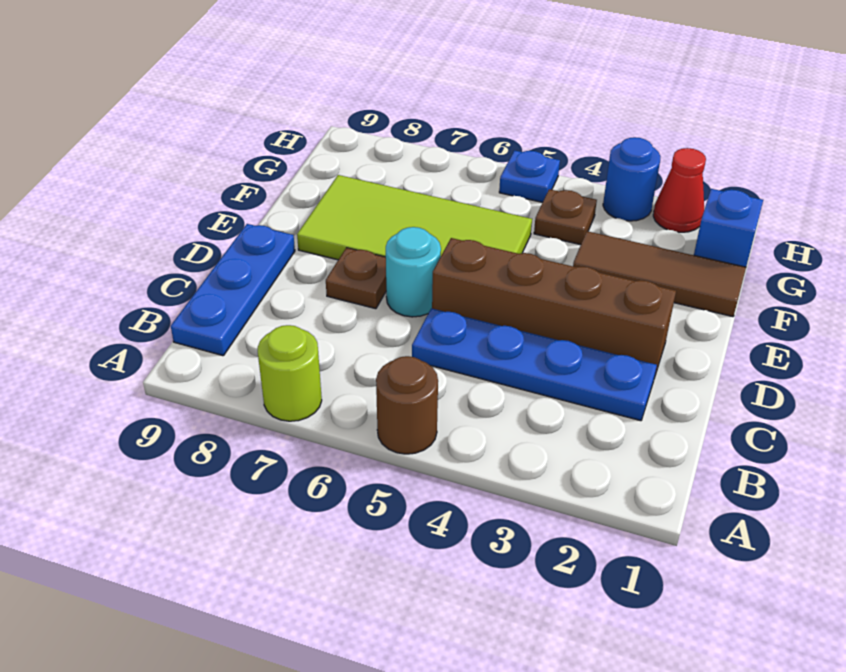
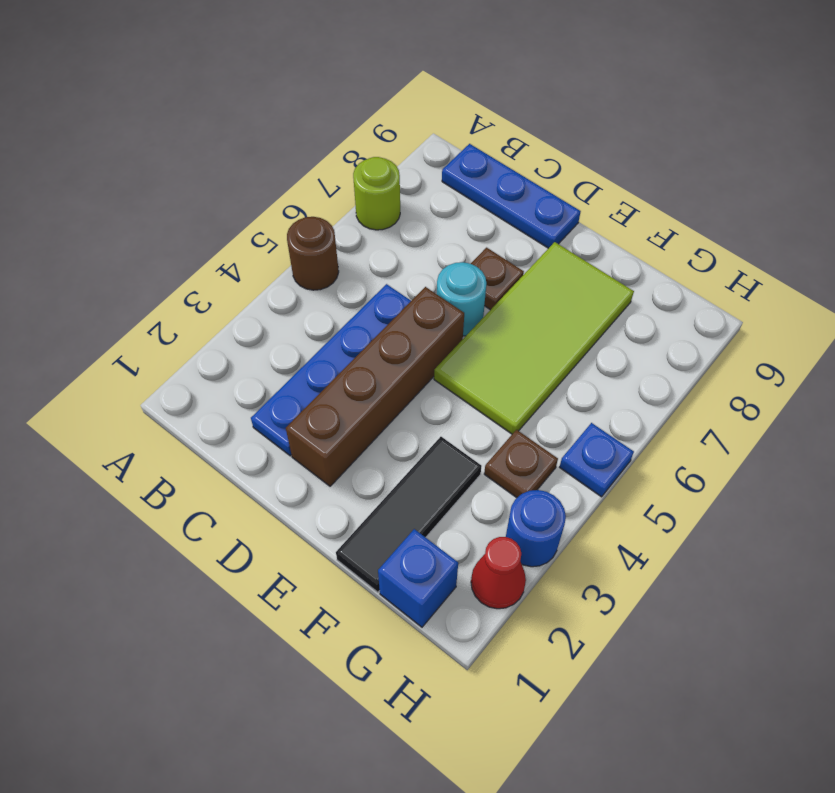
brown tile F1:F3 level 1 -> black tile F1:F3 level 1

